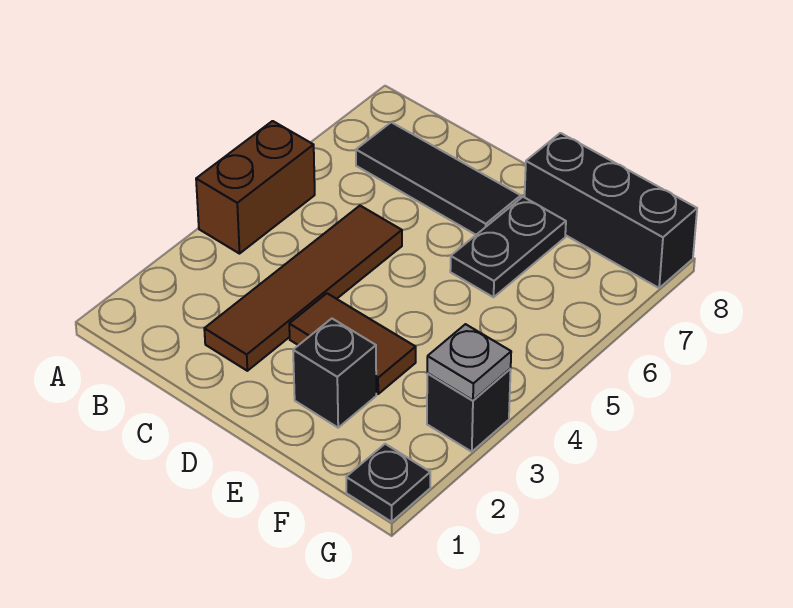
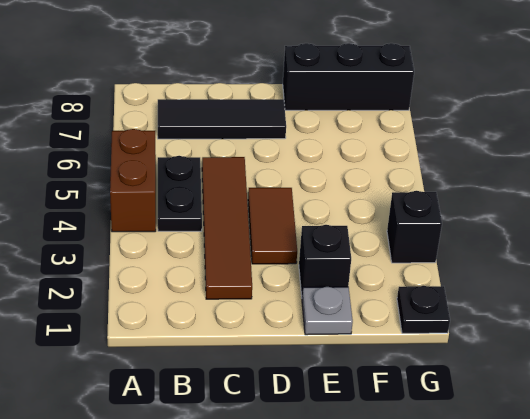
brown tile D3:E3 level 1 -> brown tile D3:D4 level 1
black plate E6:E7 level 1 -> black plate B4:B5 level 1
grey plate G3 level 2 -> grey plate E1 level 1

